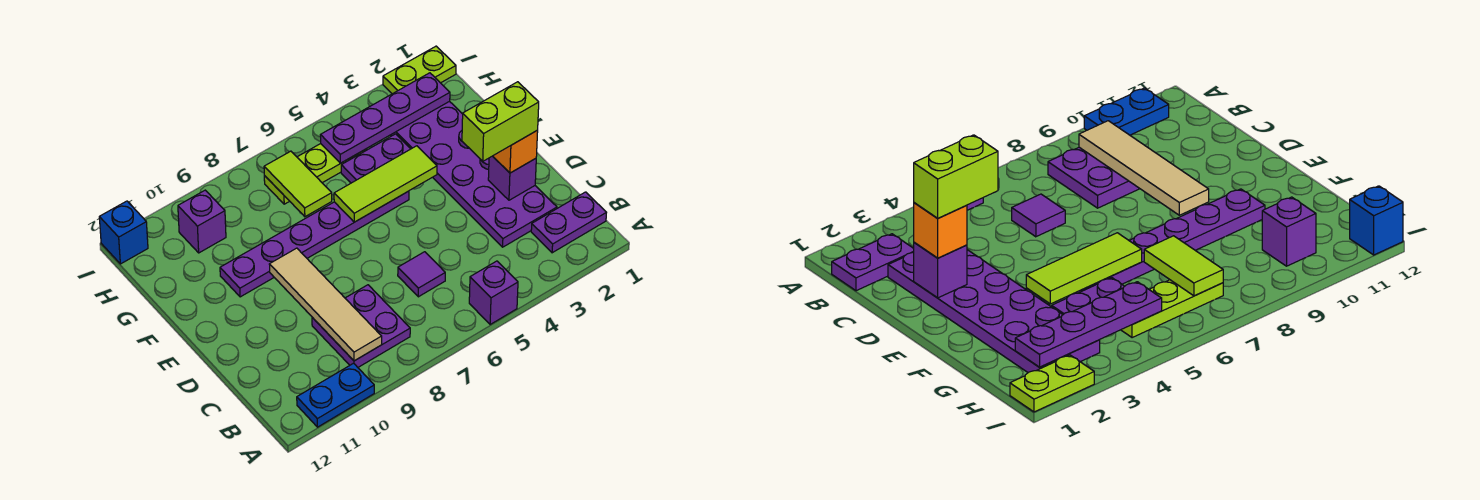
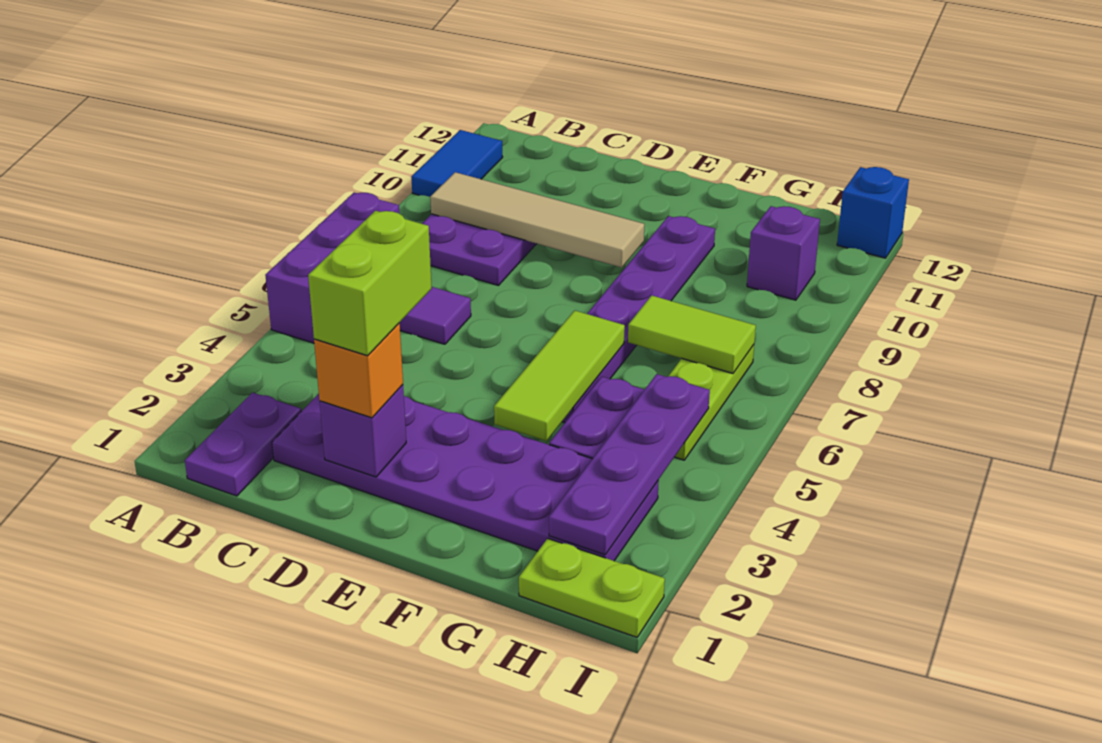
purple brick A5 level 1 -> purple brick A5:A7 level 1
blue plate A10:A11 level 1 -> blue tile A10:A11 level 1
lime plate I1:I2 level 1 -> lime plate H1:I1 level 1

